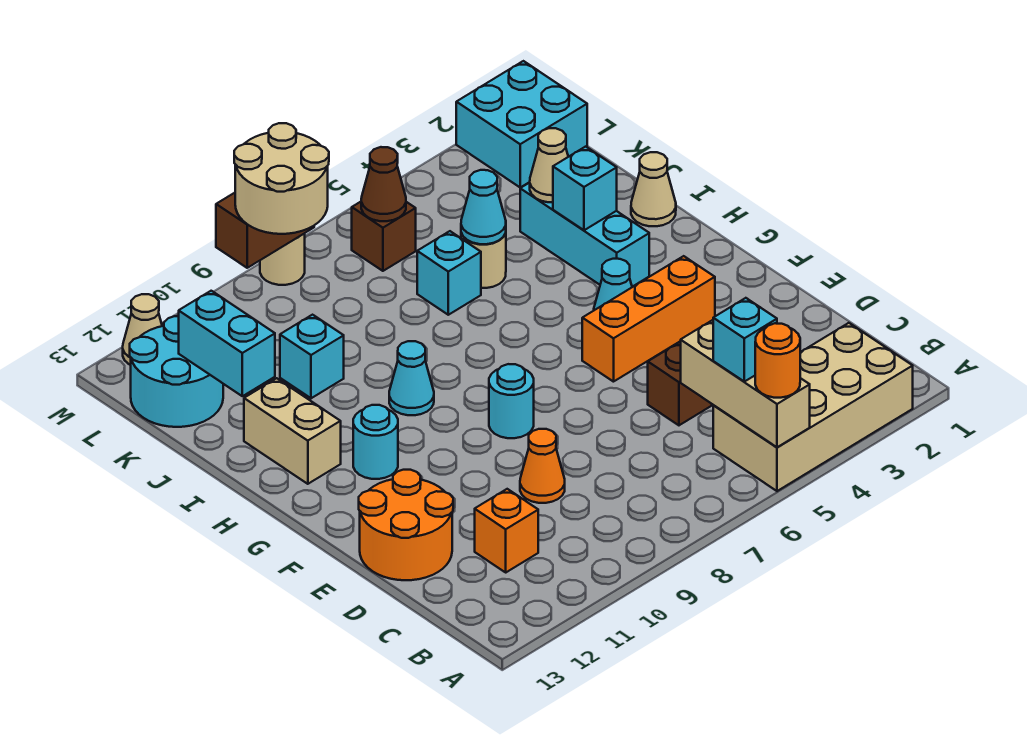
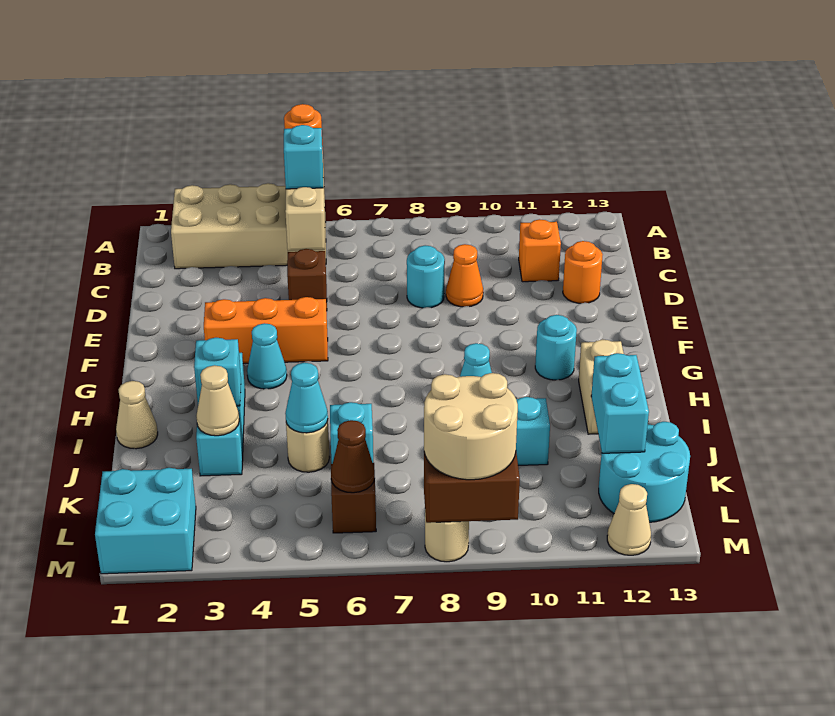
orange round brick D12:E13 level 1 -> orange round brick D12 level 1
cyan round brick F8 level 1 -> cyan round brick D8 level 1

